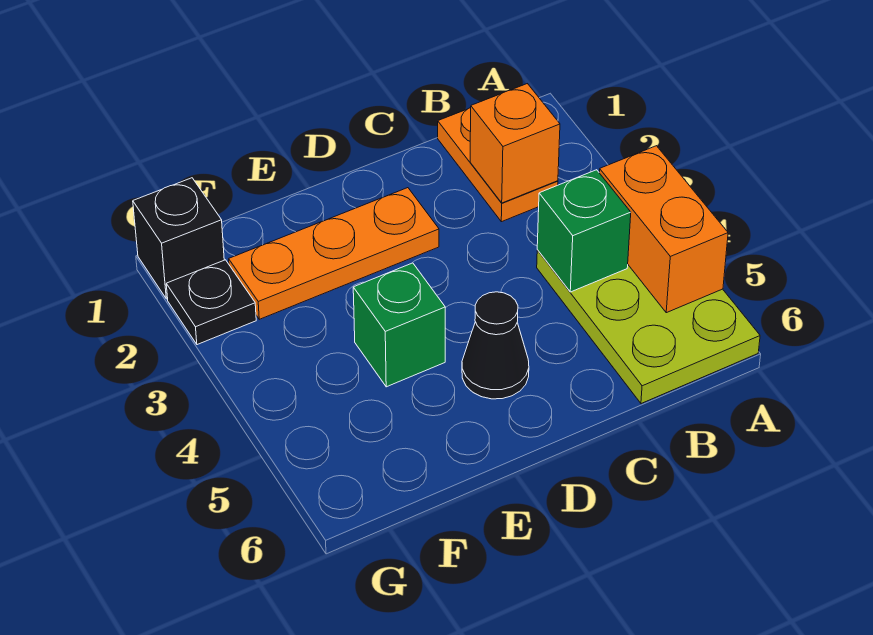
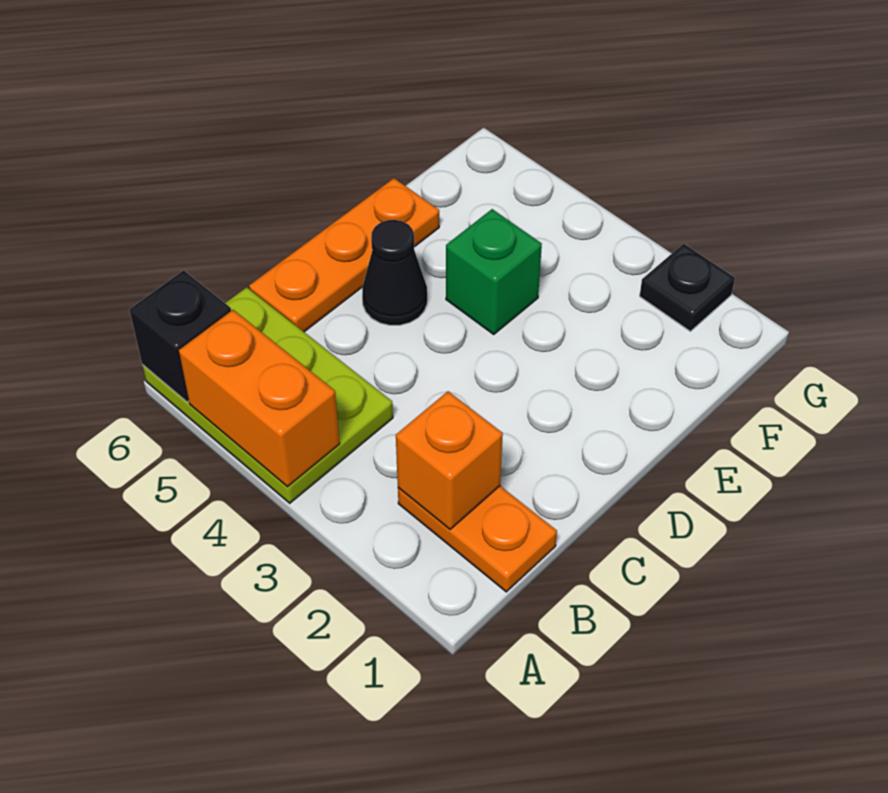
green brick B4 level 2 -> none
orange plate D2:F2 level 1 -> orange plate C6:E6 level 1
black brick G1 level 1 -> black brick A6 level 2

